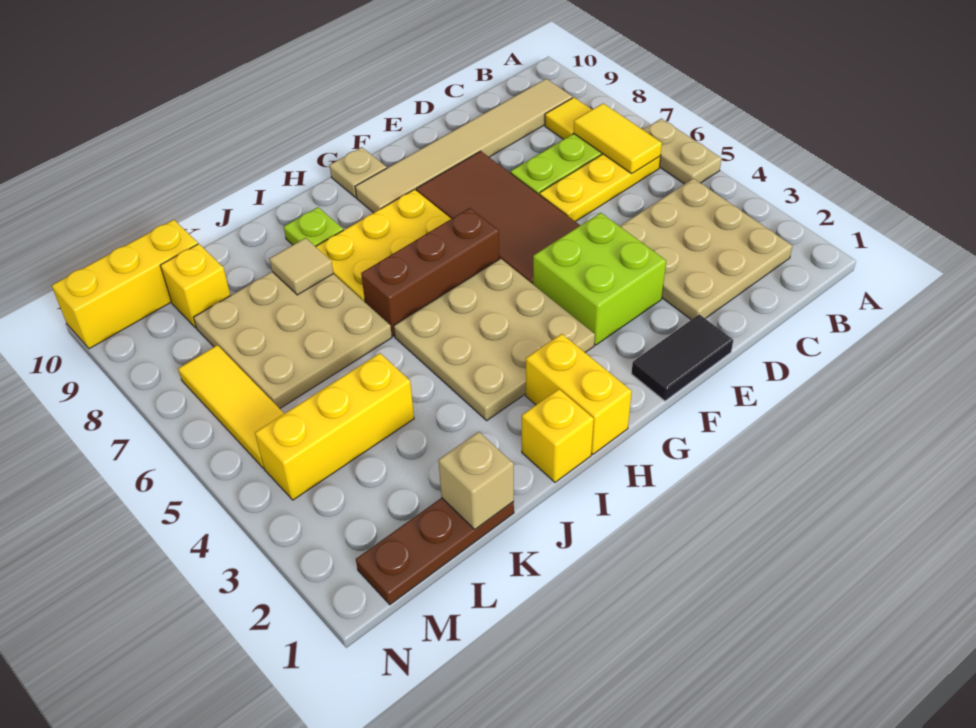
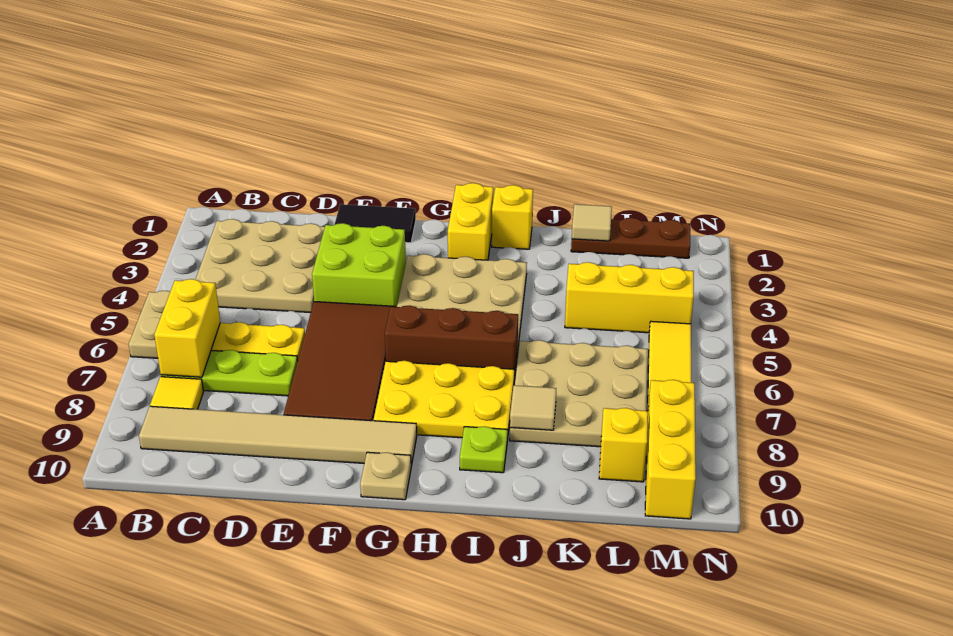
yellow tile B6:B7 level 2 -> yellow brick B6:B7 level 2
tan brick K1 level 2 -> tan tile K1 level 2
yellow brick L10:N10 level 1 -> yellow brick M8:M10 level 1

